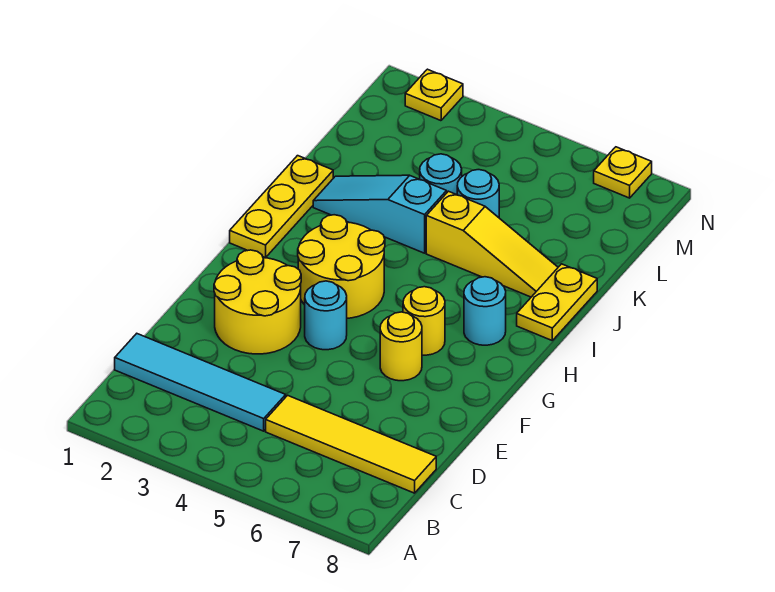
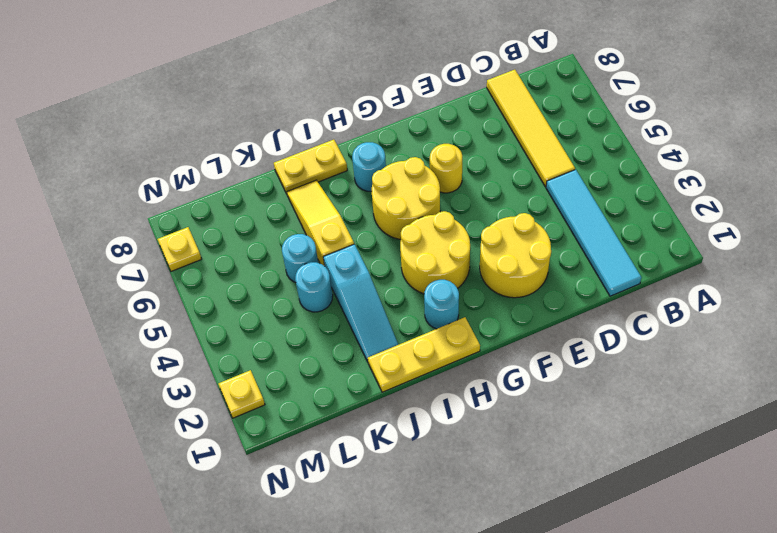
cyan round brick F4 level 1 -> cyan round brick H2 level 1
yellow round brick G6 level 1 -> yellow round brick G5:H6 level 1

